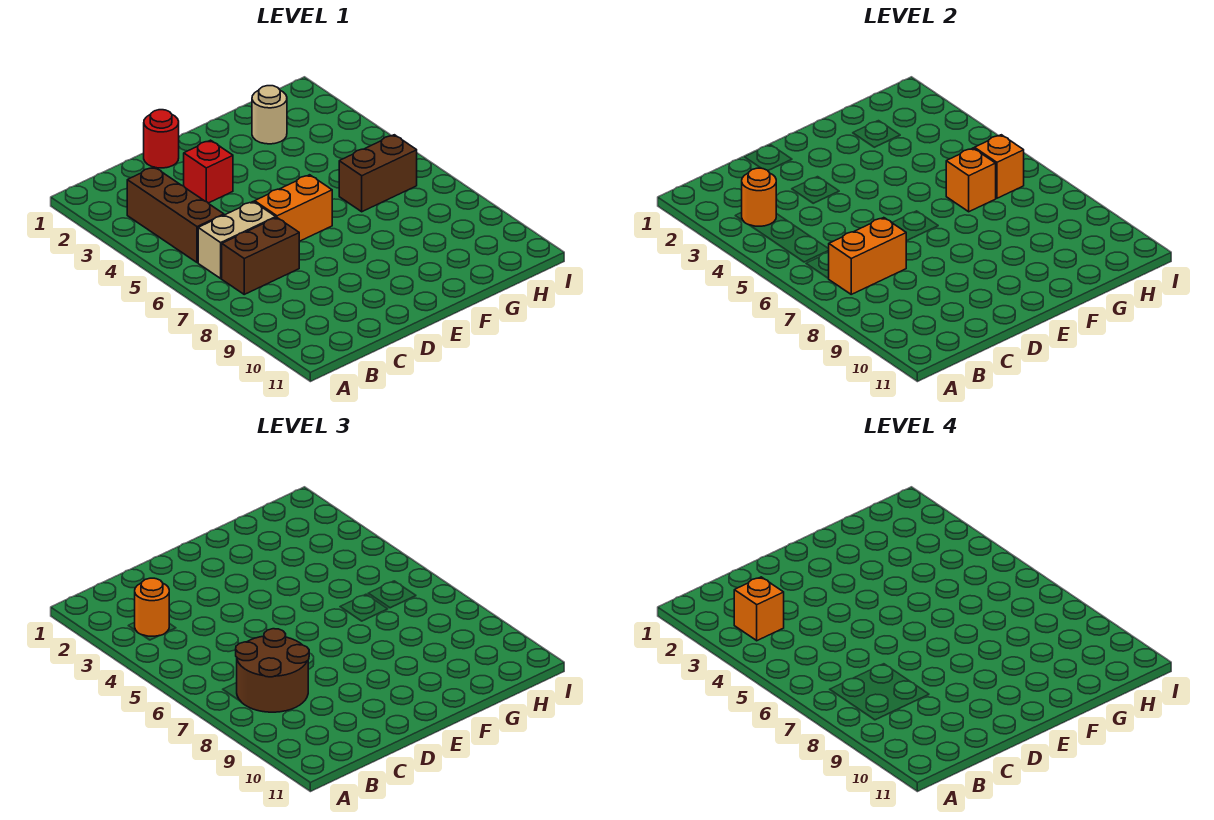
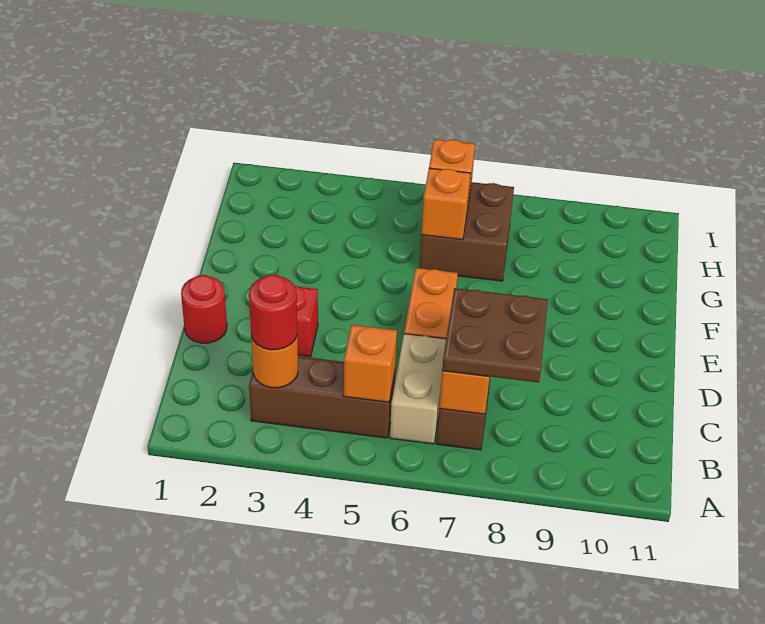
orange round brick B3 level 3 -> red round brick B3 level 3
orange brick B3 level 4 -> orange brick B5 level 2
brown round brick B7:C8 level 3 -> brown plate B7:C8 level 3
tan round brick G2 level 1 -> none
brown brick G6:H6 level 1 -> brown brick G6:H7 level 1

